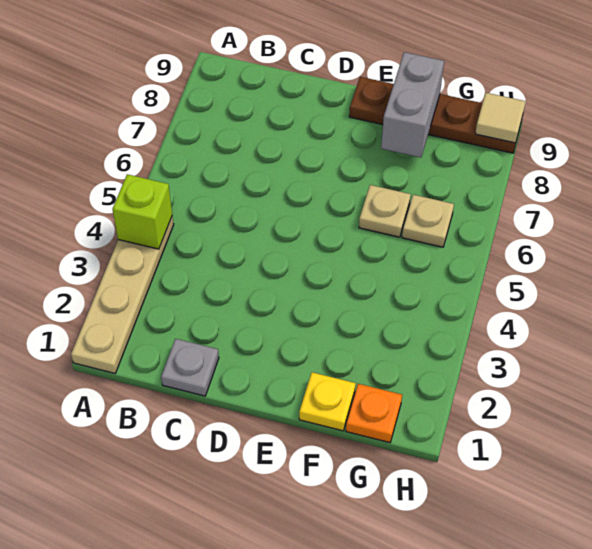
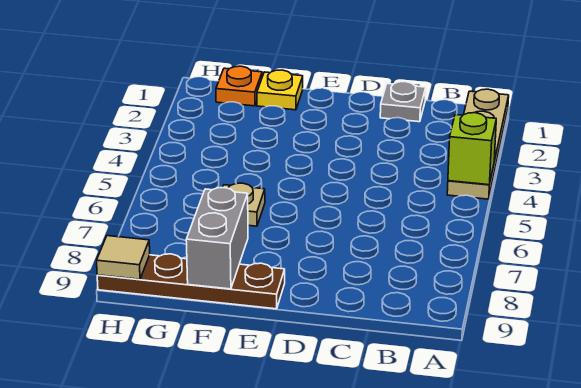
tan plate G6 level 1 -> none

